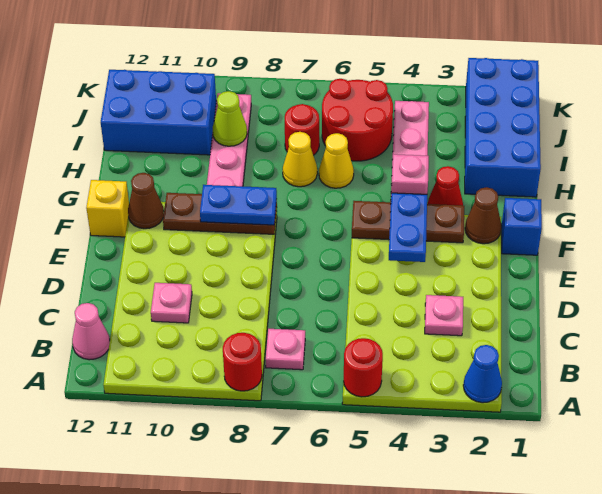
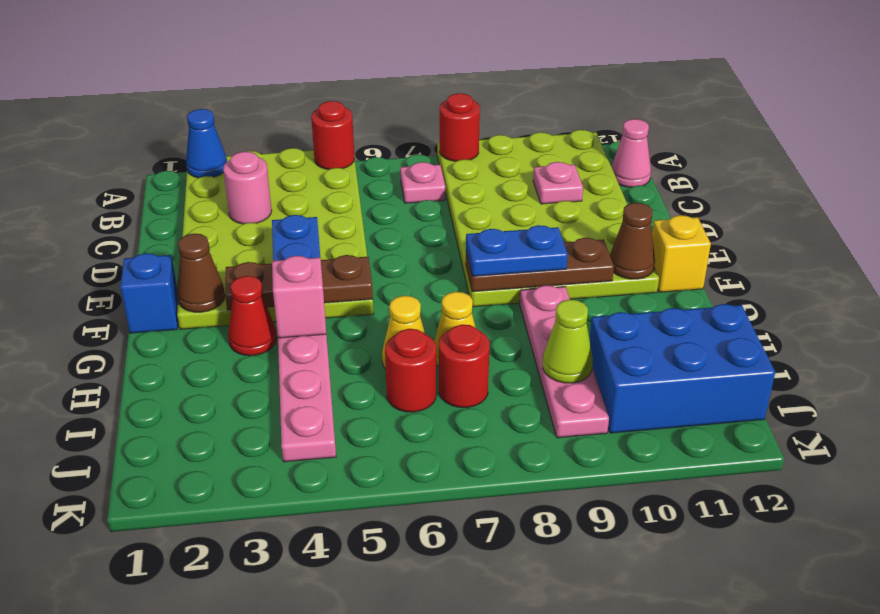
pink plate C3 level 2 -> pink round brick C3 level 2
blue brick H1:K2 level 1 -> none
red round brick I5:J6 level 1 -> red round brick I6 level 1

